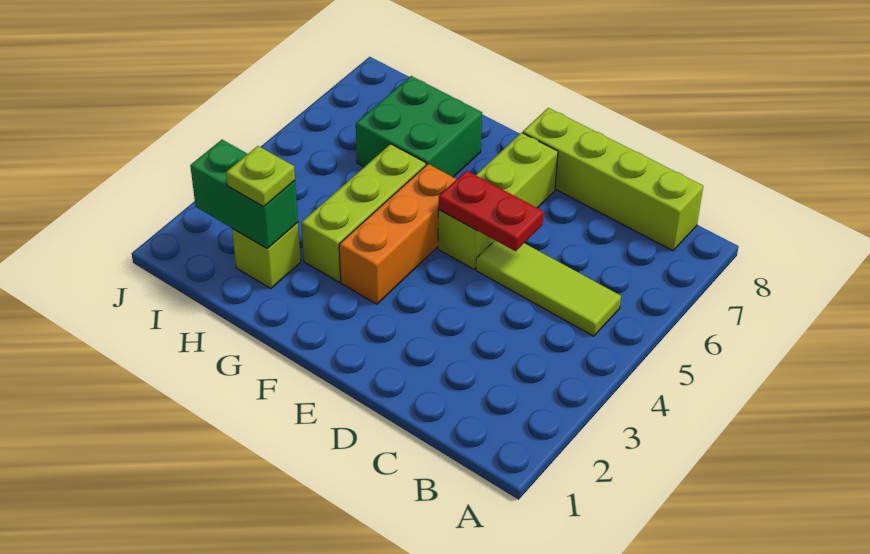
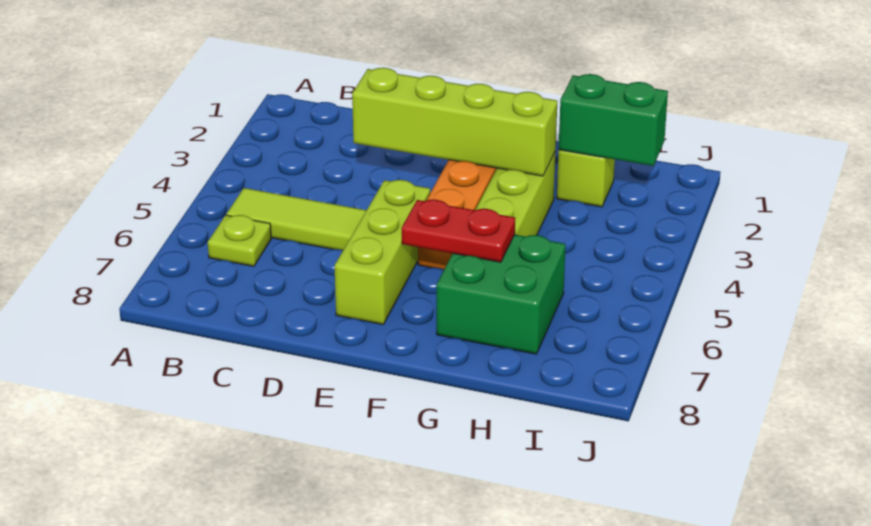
lime brick B8:E8 level 1 -> lime brick D3:G3 level 2
red plate D5:E5 level 2 -> red plate F6:G6 level 2
lime plate H2 level 3 -> lime plate B6 level 1

